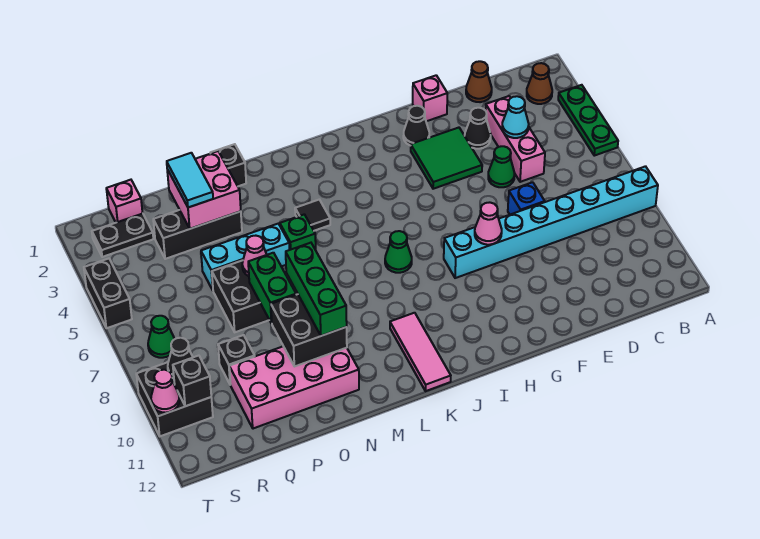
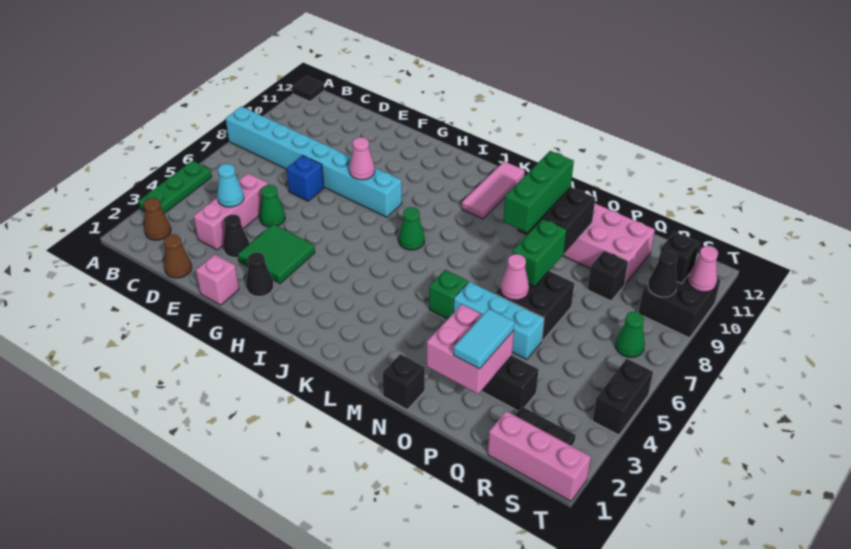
black tile L4 level 1 -> black tile A12 level 1
pink brick R1 level 1 -> pink brick R1:T1 level 1

